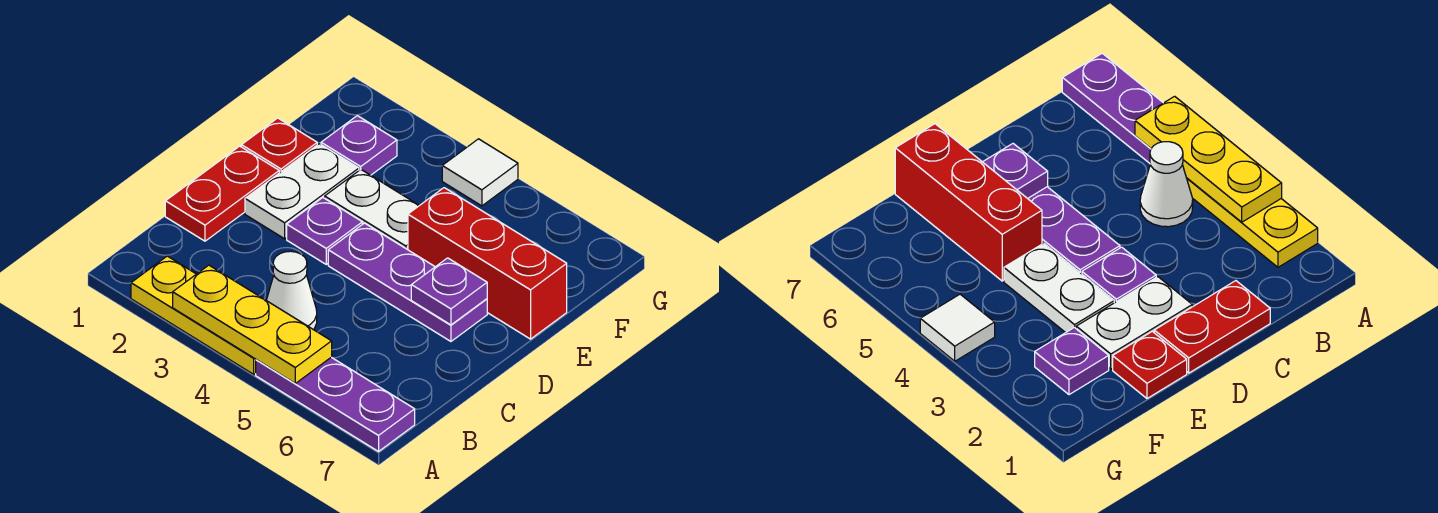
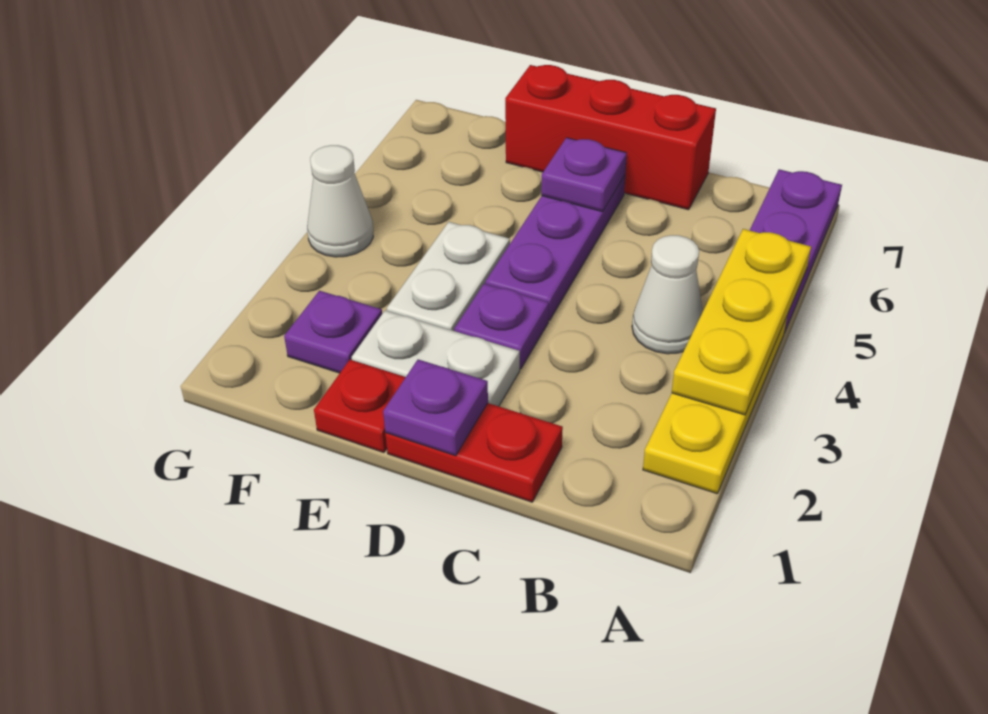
none -> purple plate D1 level 2
red brick E5:E7 level 1 -> red brick C7:E7 level 1
white tile G4 level 1 -> white cone G4 level 1

